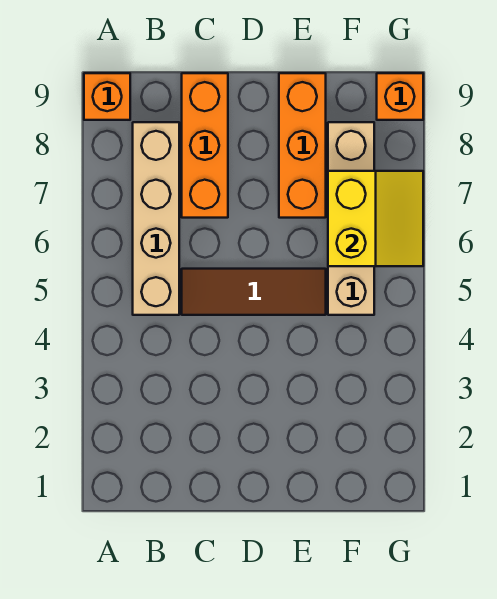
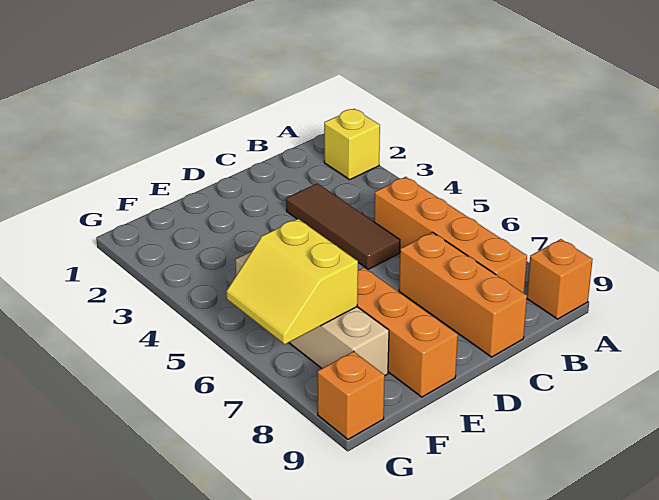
none -> yellow brick A2 level 1
tan brick B5:B8 level 1 -> orange brick B5:B8 level 1
brown tile C5:E5 level 1 -> brown tile C3:C5 level 1

